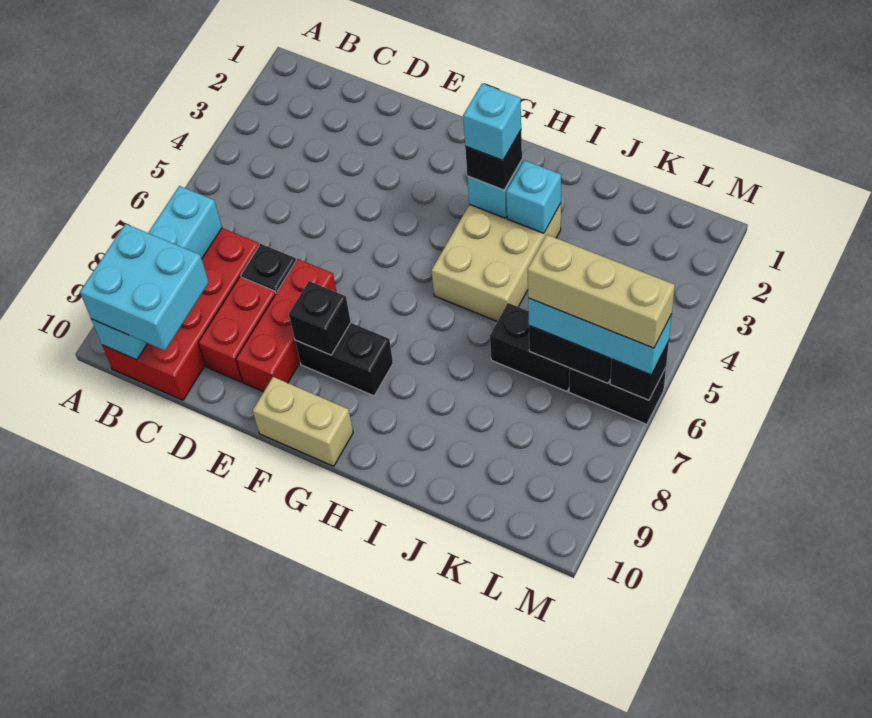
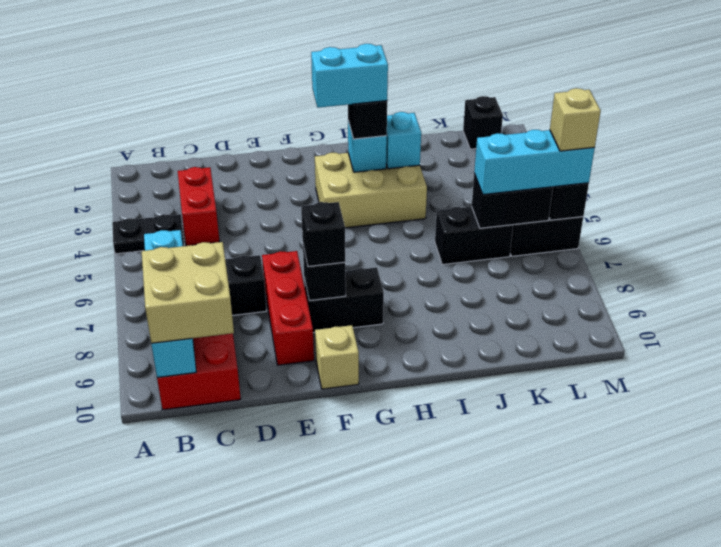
none -> black plate A4:B4 level 1
cyan brick B9:C10 level 3 -> tan brick B9:C10 level 3
red brick D8:D9 level 1 -> red brick C3:C4 level 1
none -> black brick F8 level 3
tan brick F10:G10 level 1 -> tan brick F10 level 1
tan brick H3:I5 level 1 -> tan brick G3:I4 level 1
cyan brick H3 level 4 -> cyan brick G3:H3 level 4
tan brick K6:M6 level 4 -> tan brick M6 level 4
none -> black brick L1 level 1

